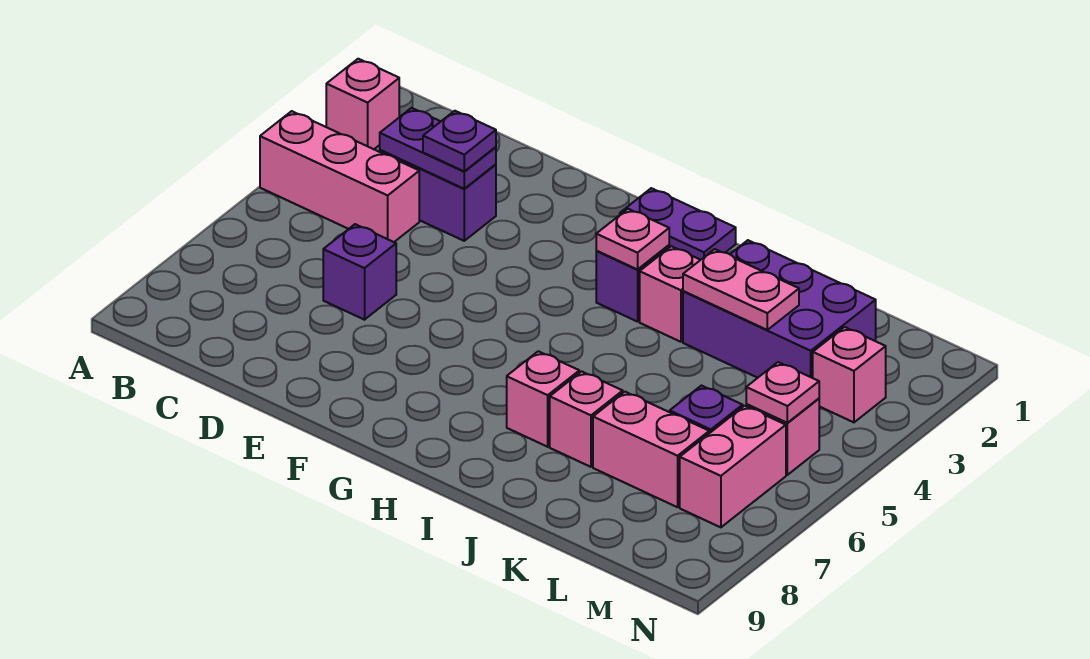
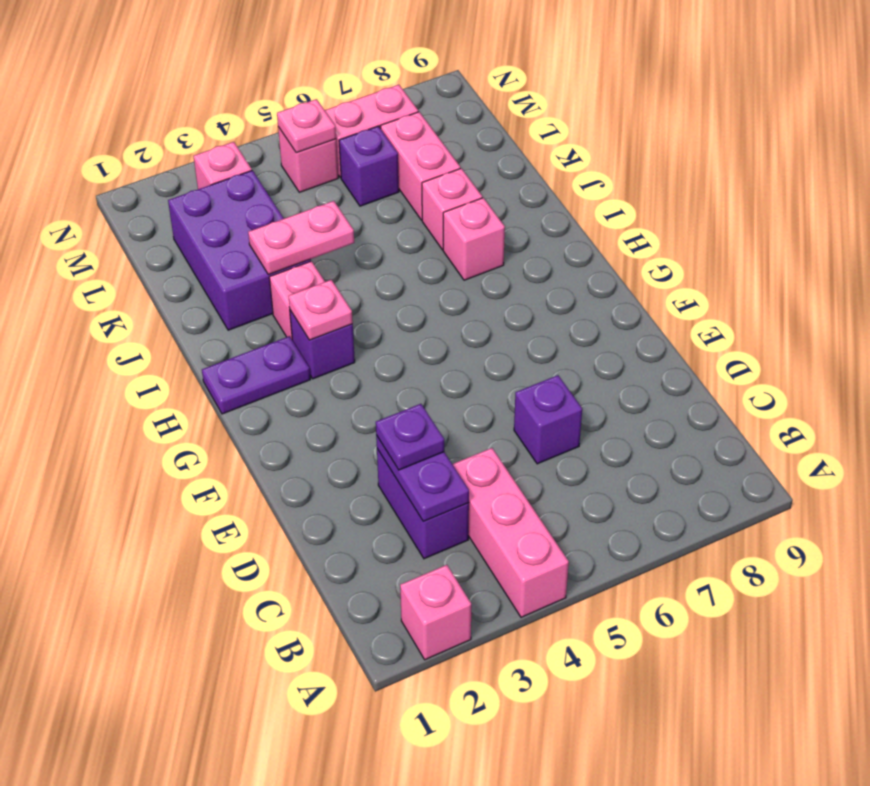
purple plate G1:H1 level 1 -> purple plate H1:H2 level 1
pink plate J3:K3 level 2 -> pink plate J3:J4 level 2

